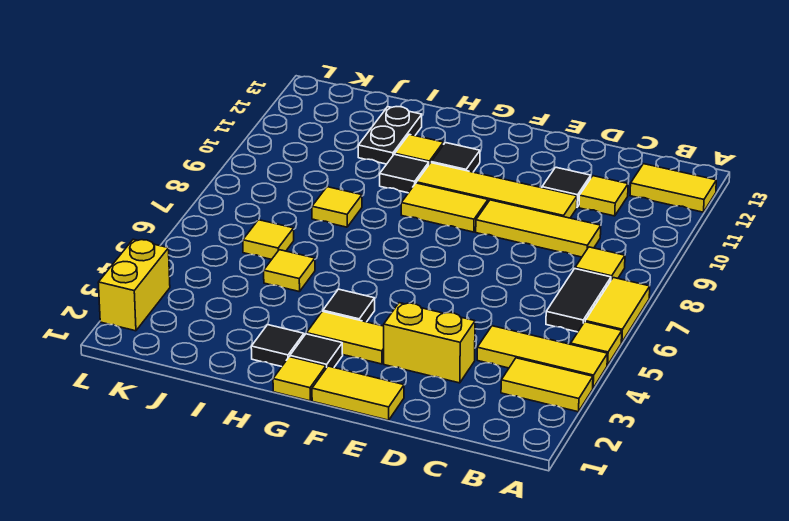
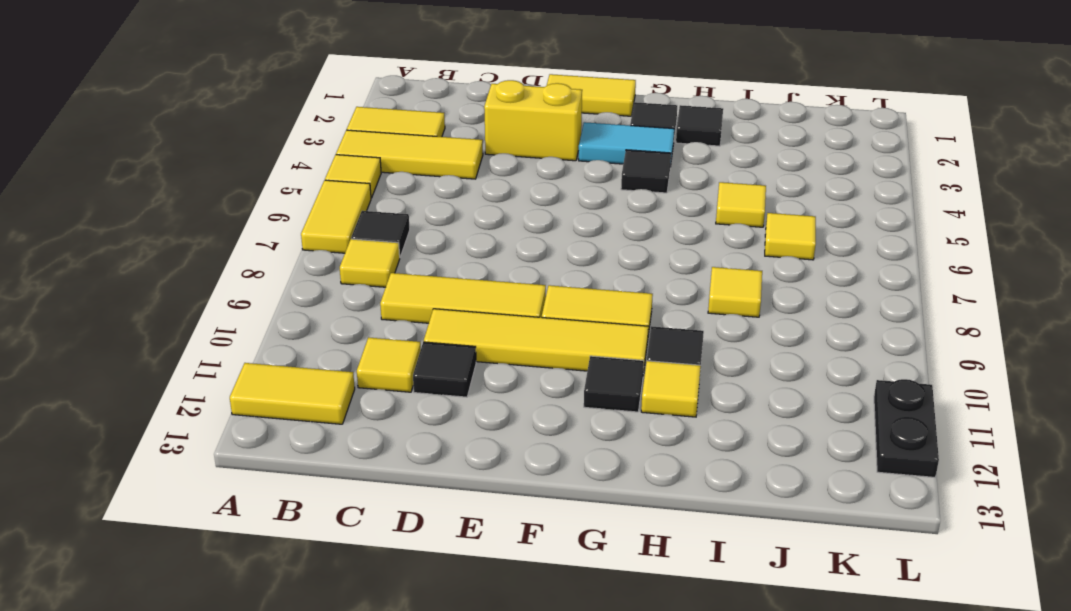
black tile B6:B7 level 1 -> black tile B7 level 1
yellow tile F3:G3 level 1 -> cyan tile F3:G3 level 1
yellow tile G1 level 1 -> none
black plate I11:I12 level 1 -> black plate L11:L12 level 1
yellow brick L2:L3 level 1 -> none

